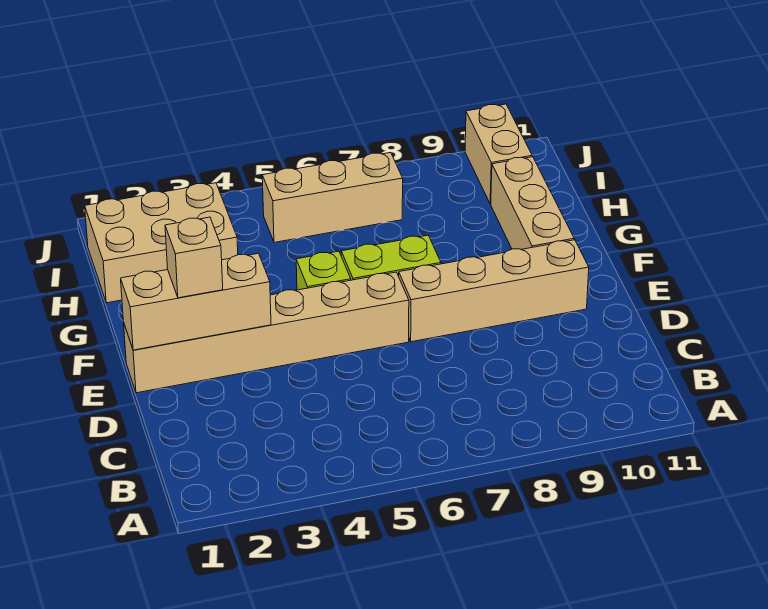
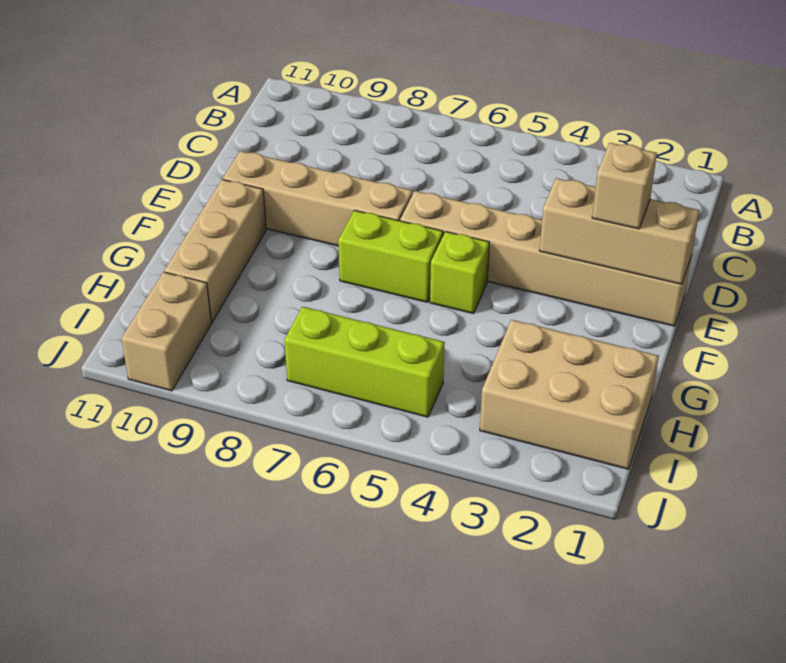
tan brick I5:I7 level 1 -> lime brick I5:I7 level 1

